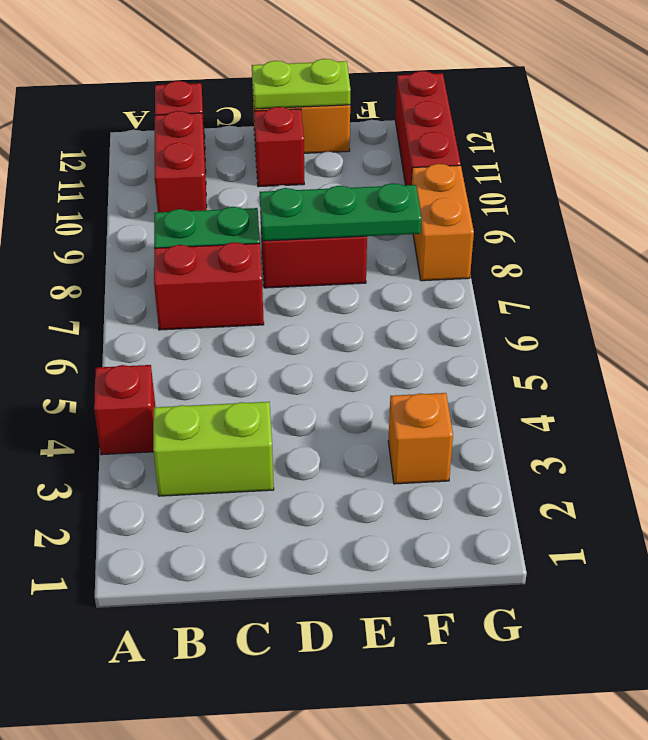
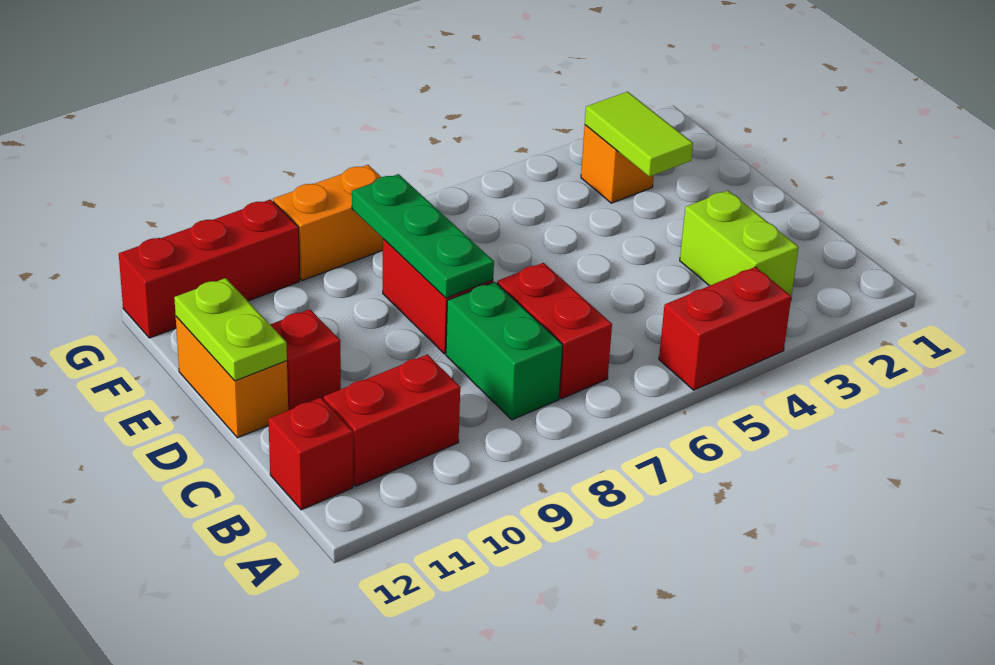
red brick A4 level 1 -> red brick A4:A5 level 1
none -> lime tile E3:F3 level 2

